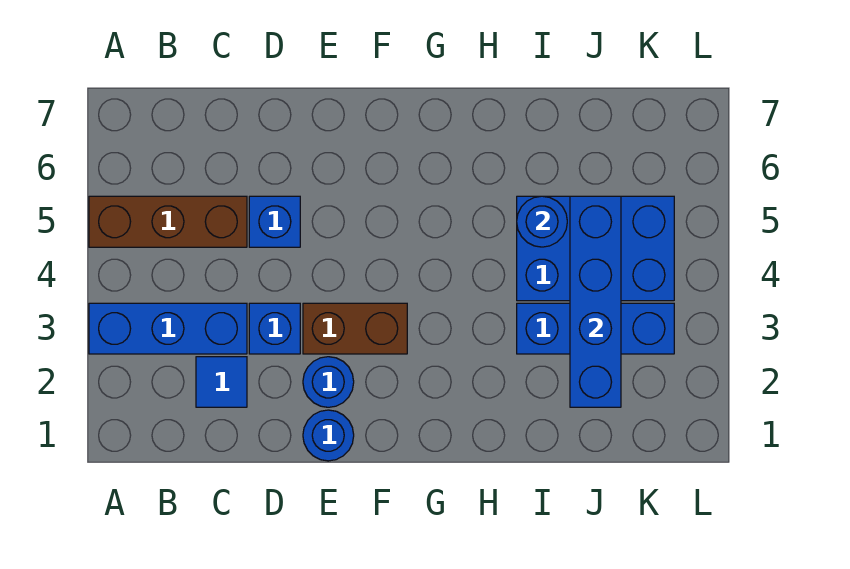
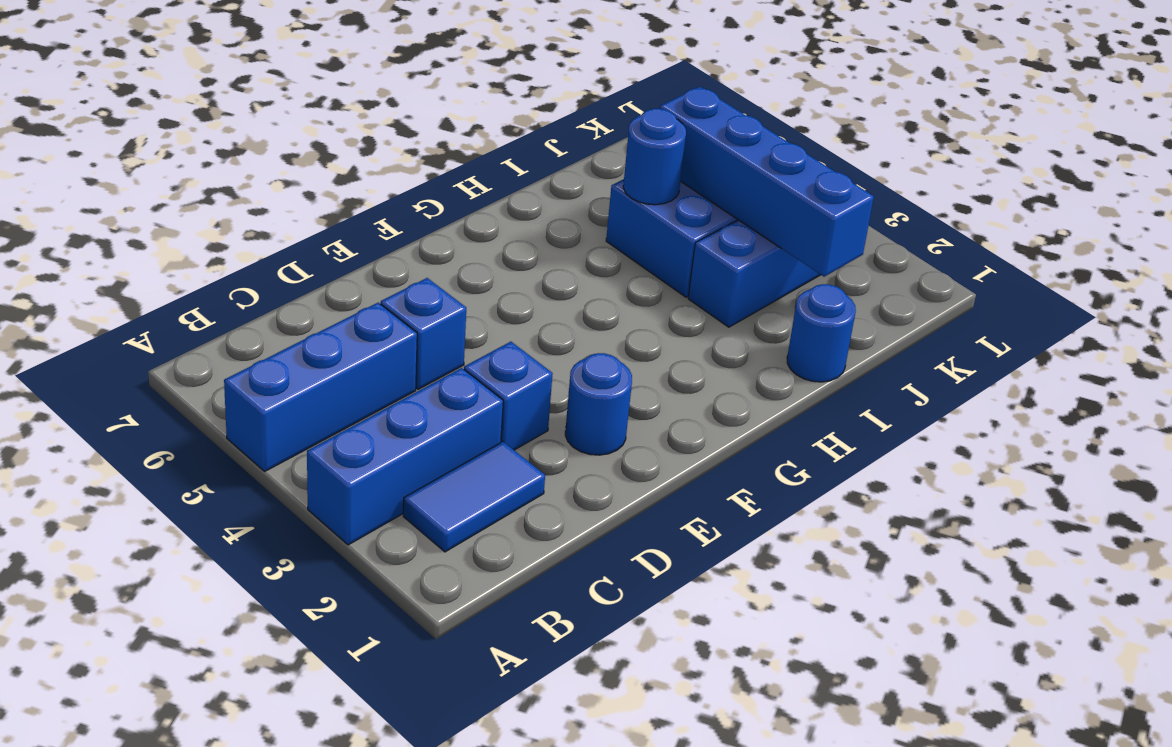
brown brick A5:C5 level 1 -> blue brick A5:C5 level 1
blue tile C2 level 1 -> blue tile B2:C2 level 1
blue round brick E1 level 1 -> blue round brick I1 level 1
brown brick E3:F3 level 1 -> none

